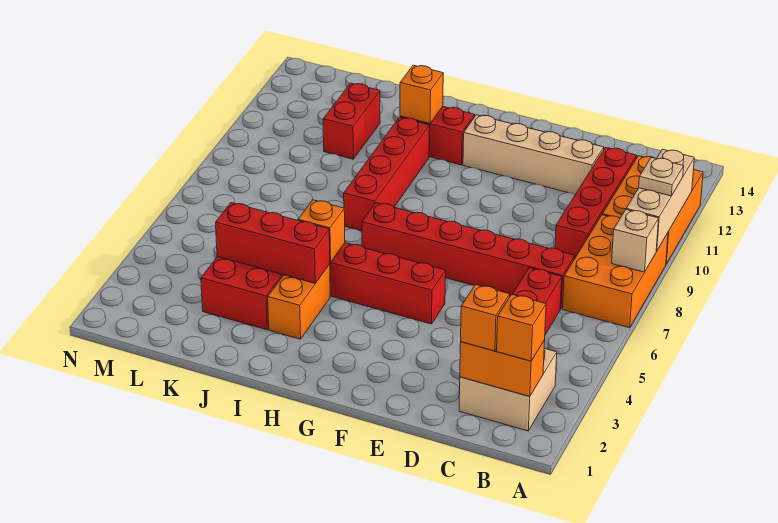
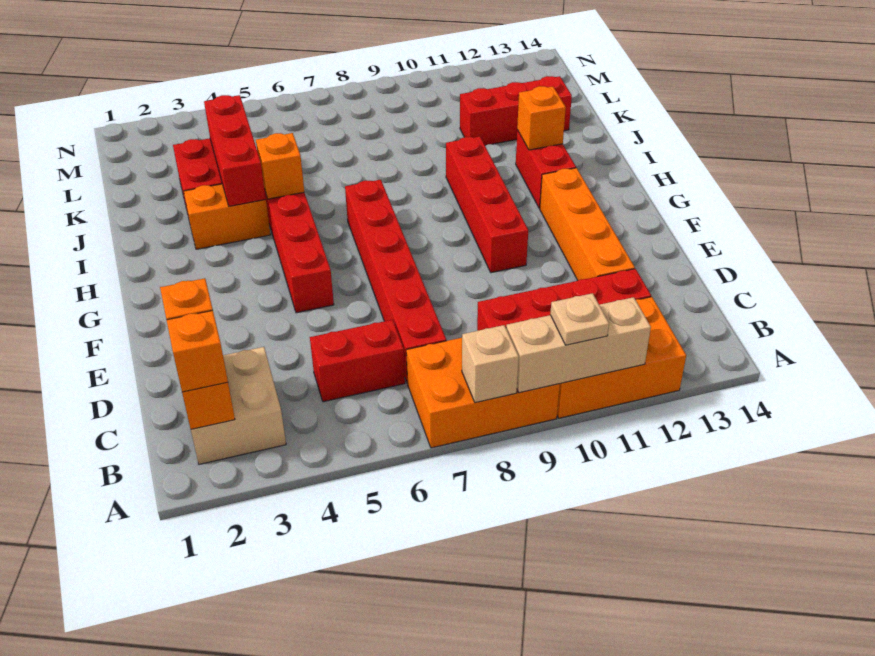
tan brick D12:G12 level 1 -> orange brick D12:G12 level 1
red brick I8:I11 level 1 -> red brick F10:I10 level 1
red brick K11:K12 level 1 -> red brick K11:K13 level 1

